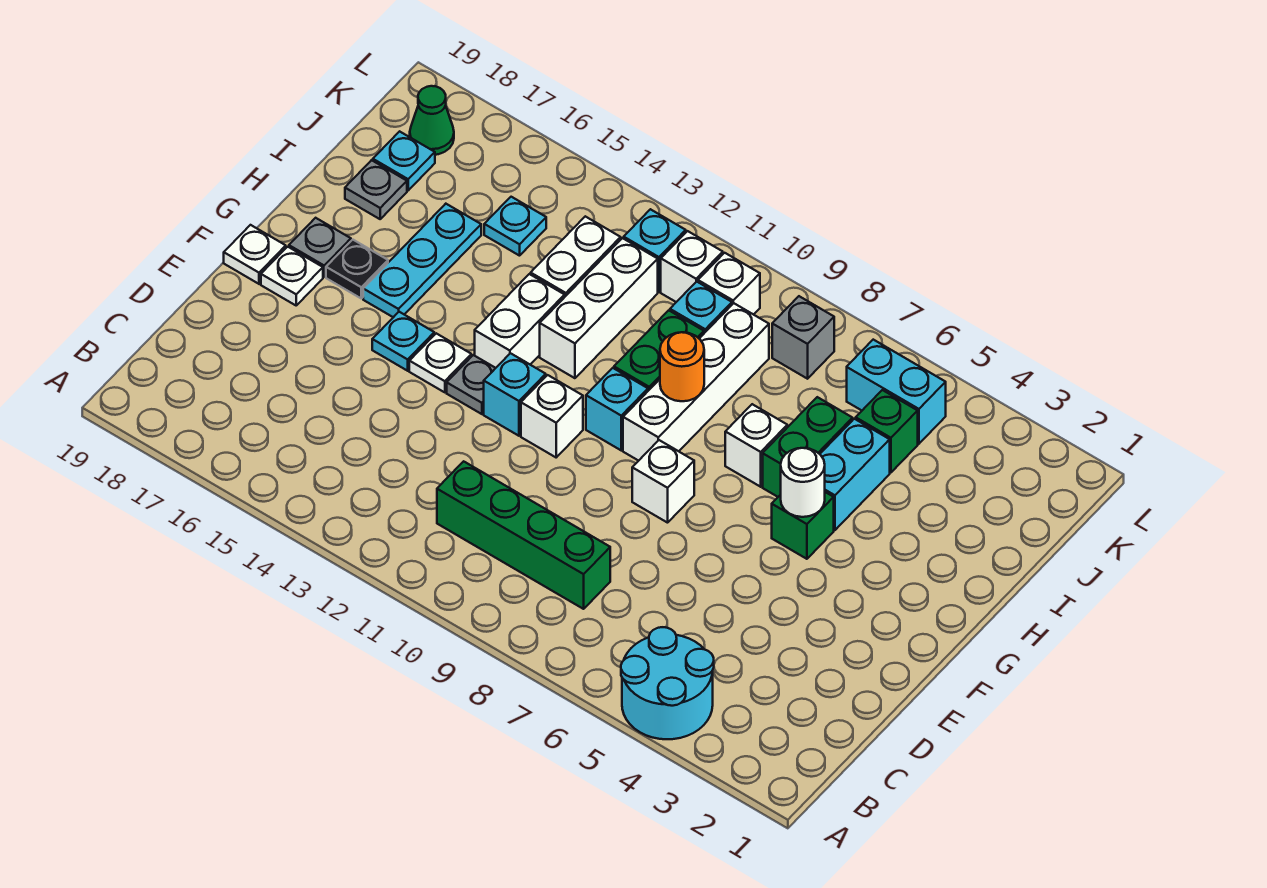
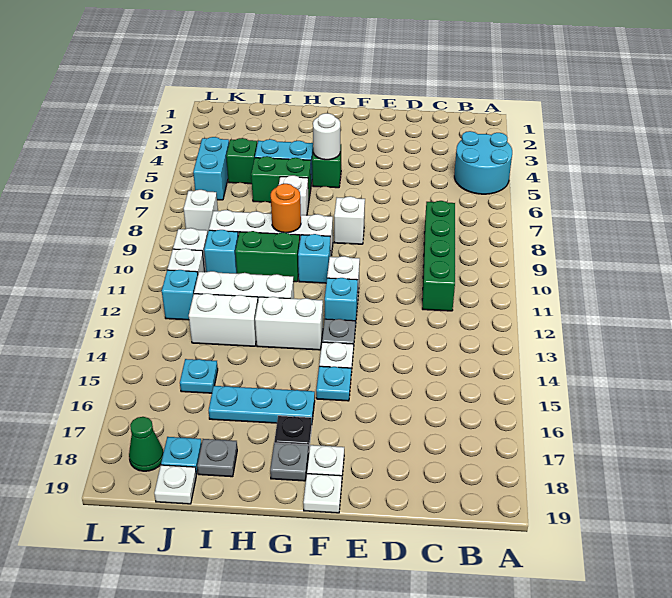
none -> white plate J19 level 1
grey brick K8 level 1 -> white brick K8 level 1

